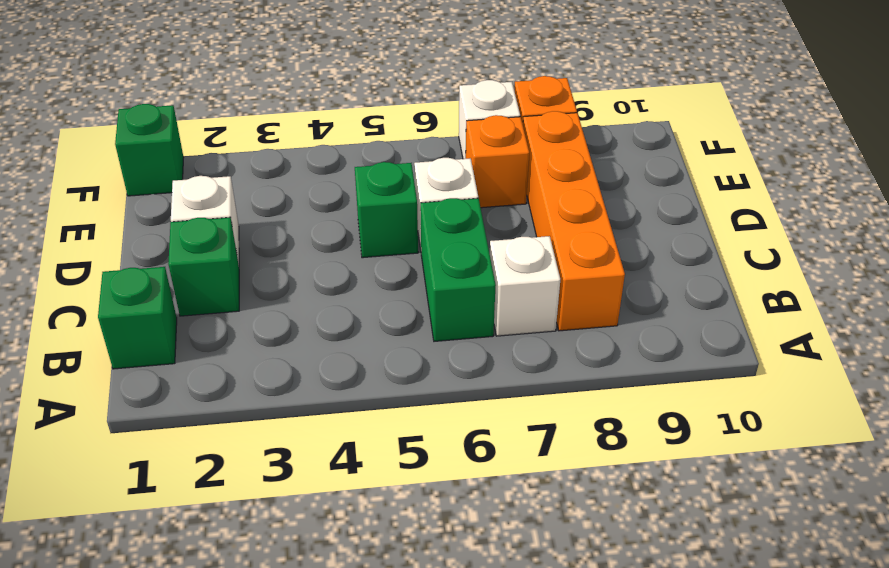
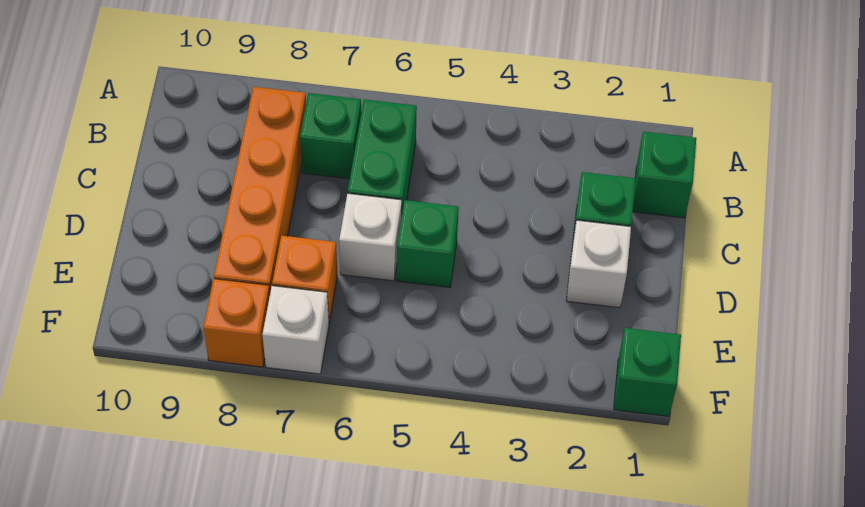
white brick B7 level 1 -> green brick B7 level 1

